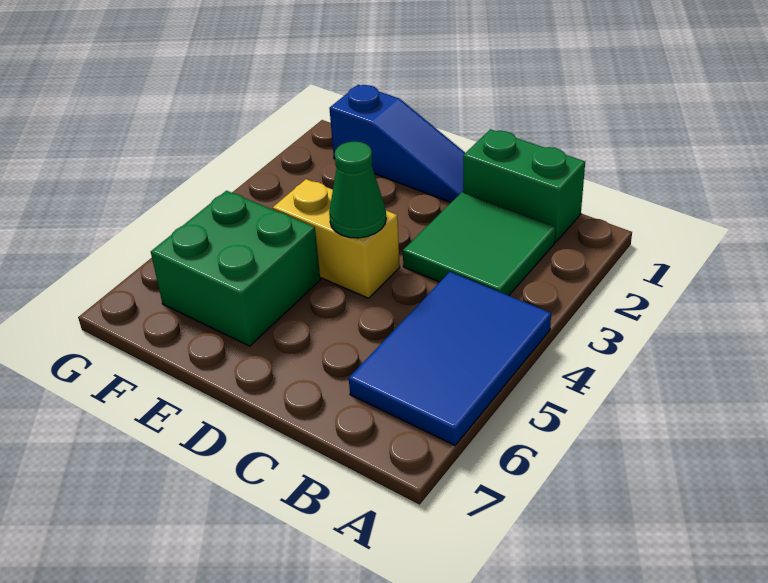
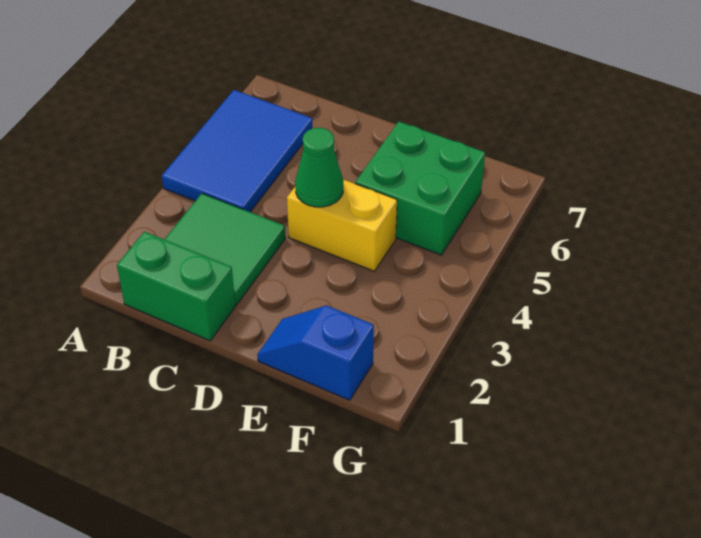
blue slope D1:F1 level 1 top F -> blue slope E1:F1 level 1 top F

